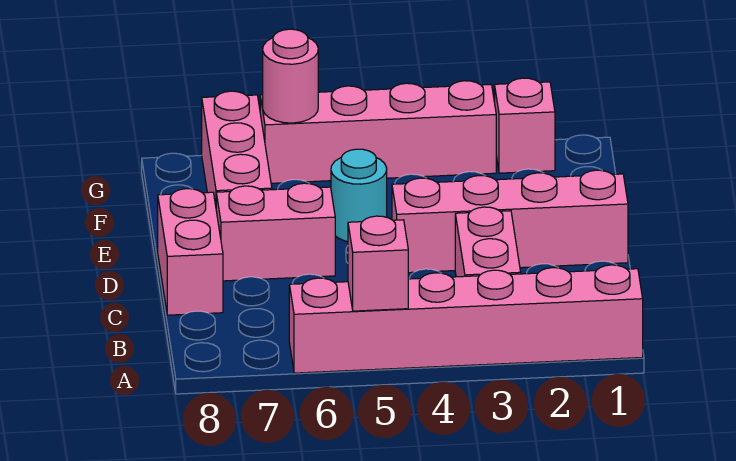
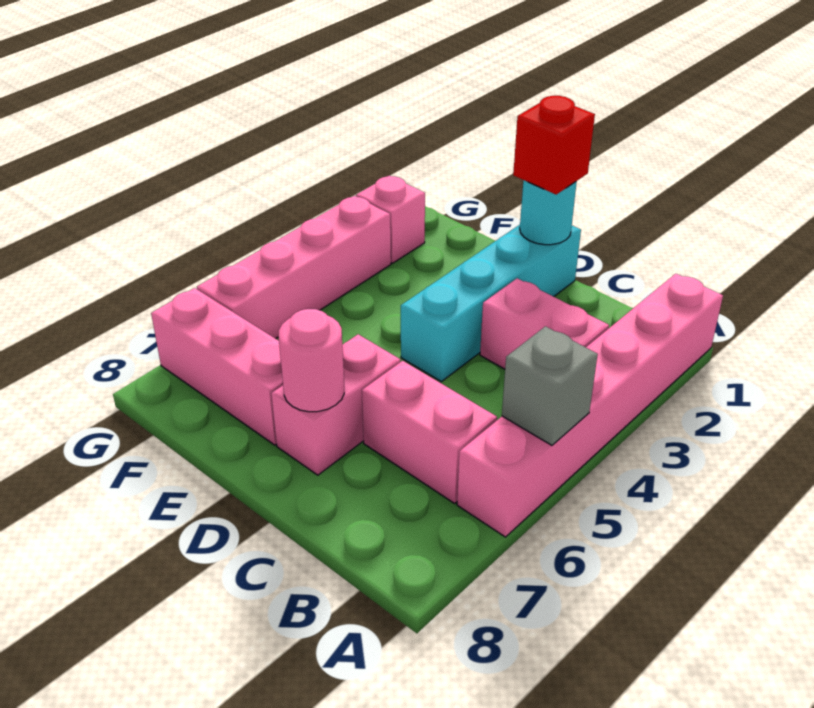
pink brick A5 level 2 -> grey brick A5 level 2
pink brick C8:D8 level 1 -> pink brick B6:C6 level 1
pink brick D1:D4 level 1 -> cyan brick D1:D4 level 1
none -> red brick D1 level 3
cyan round brick E5 level 1 -> cyan round brick D1 level 2
pink round brick G6 level 2 -> pink round brick D7 level 2

